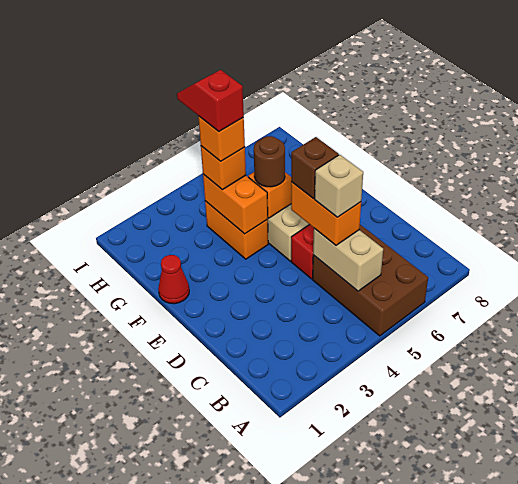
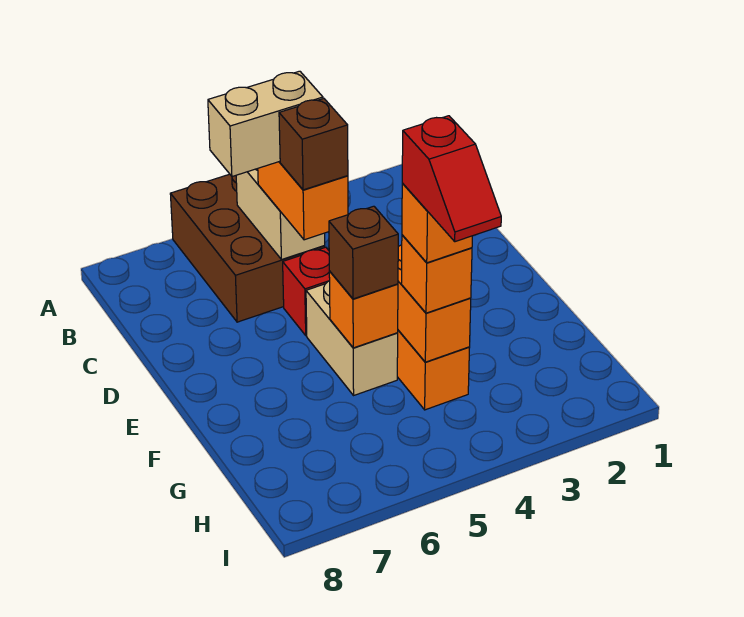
tan brick C5 level 4 -> tan brick C5:C6 level 4
red cone F1 level 1 -> none
brown round brick F5 level 3 -> brown brick F5 level 3

